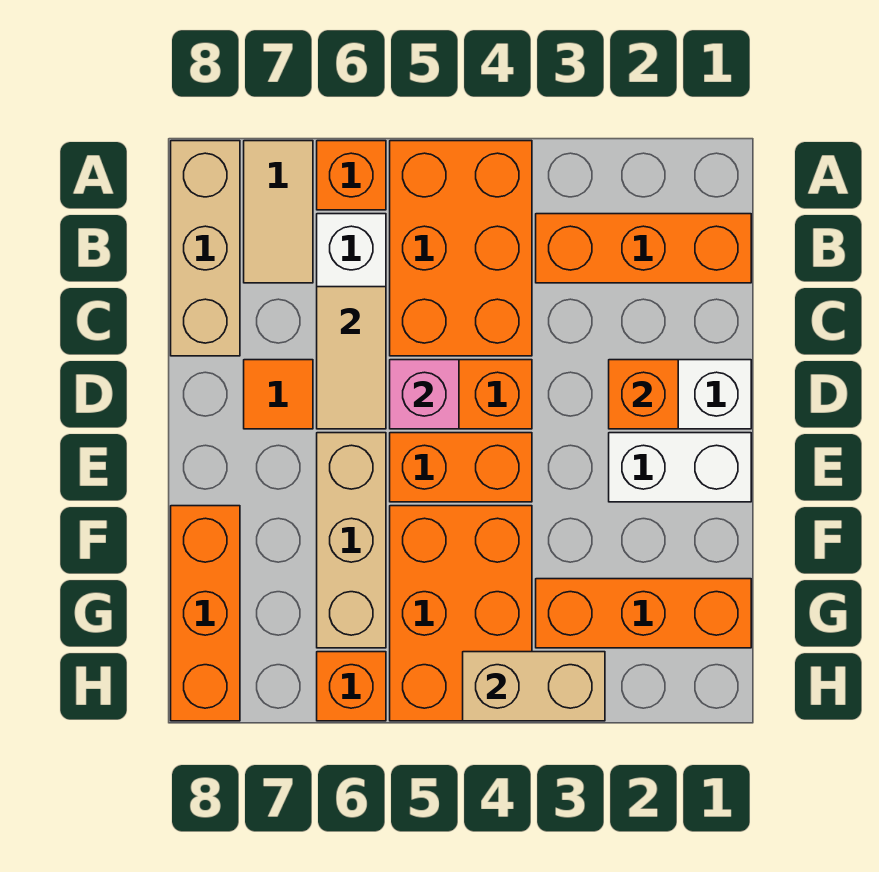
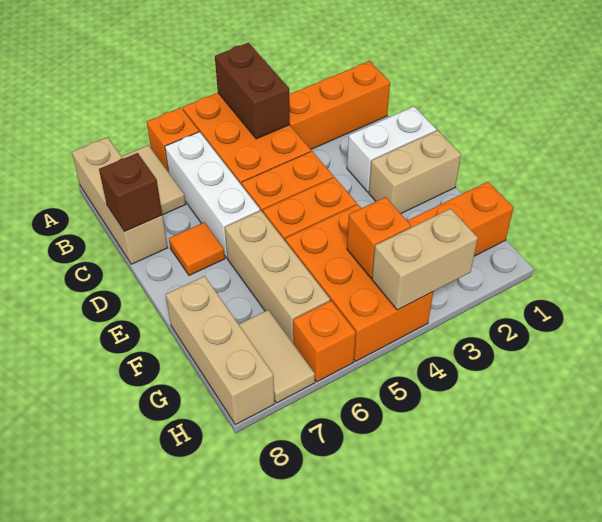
none -> brown brick A4:B4 level 2
tan tile C6:D6 level 2 -> tan tile G7:H7 level 1
none -> brown brick C8 level 2
orange brick D2 level 2 -> orange brick G4 level 2
pink brick D5 level 2 -> none
white brick E1:E2 level 1 -> tan brick E1:E2 level 1
orange brick F8:H8 level 1 -> tan brick F8:H8 level 1

